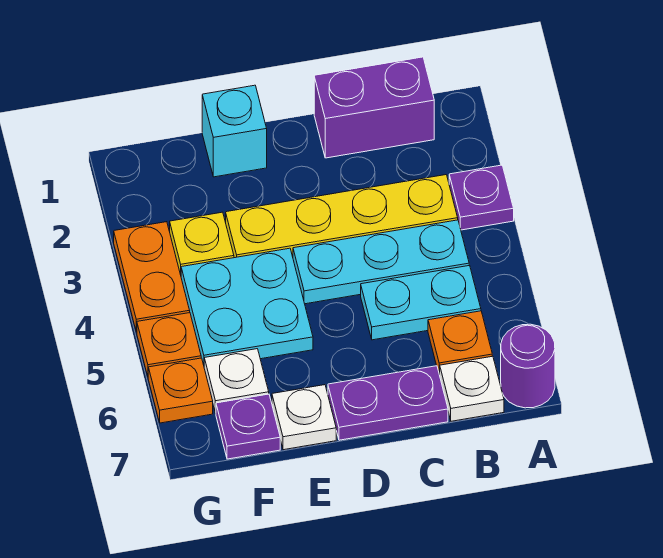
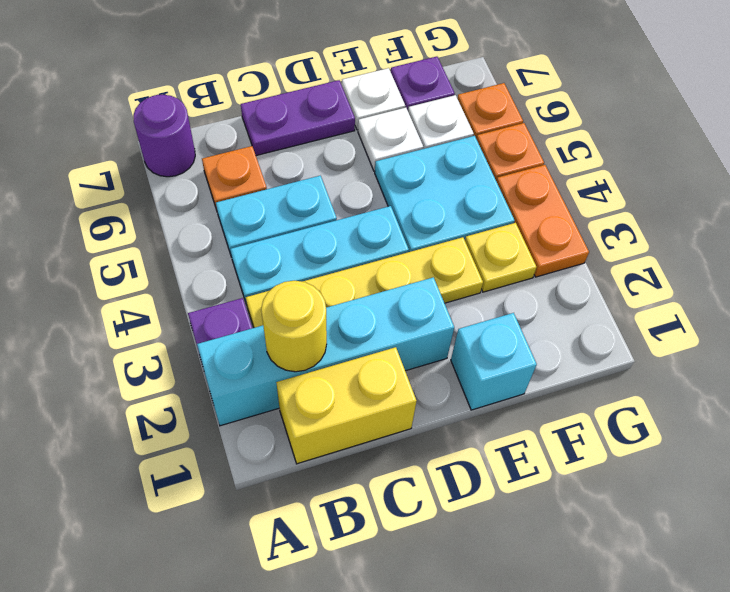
none -> cyan brick A2:D2 level 1
purple brick B1:C1 level 1 -> yellow brick B1:C1 level 1
none -> yellow round brick B2 level 2
white plate B7 level 1 -> white plate E6 level 1

